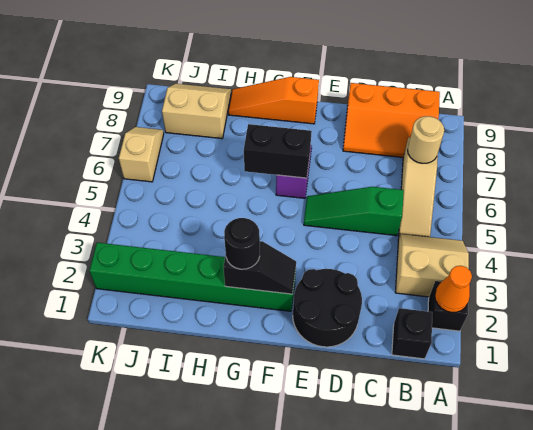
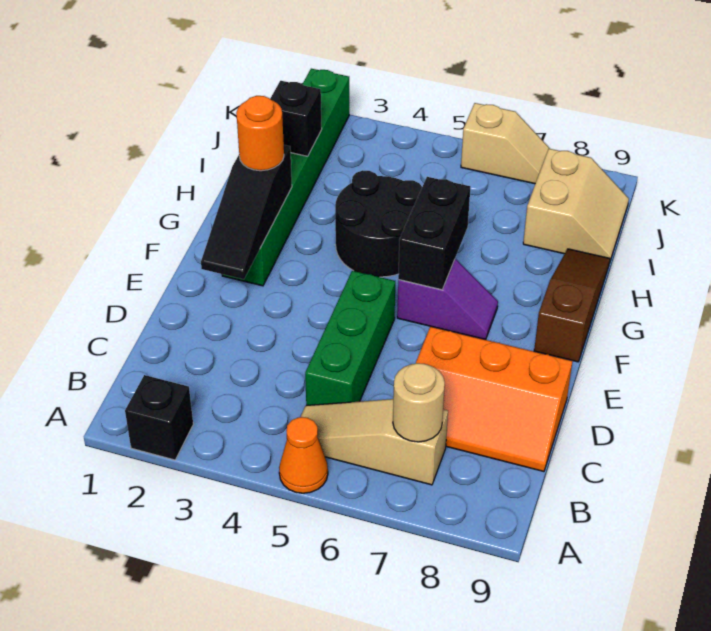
orange cone A2 level 2 -> orange cone A5 level 1
tan slope A3:B4 level 1 top 3 -> none
black brick B1 level 1 -> black brick I2 level 2
orange slope B8:D9 level 1 top 9 -> orange slope C7:D9 level 1 top D
green slope C5:E5 level 1 top C -> green brick C5:E5 level 1
black round brick D1:E2 level 1 -> black round brick G4:H5 level 1
black slope F2:G2 level 2 top G -> black slope E2:G2 level 2 top G
orange slope F9:H9 level 1 top F -> brown slope F9:H9 level 1 top F
black round brick G2 level 3 -> orange round brick G2 level 3

